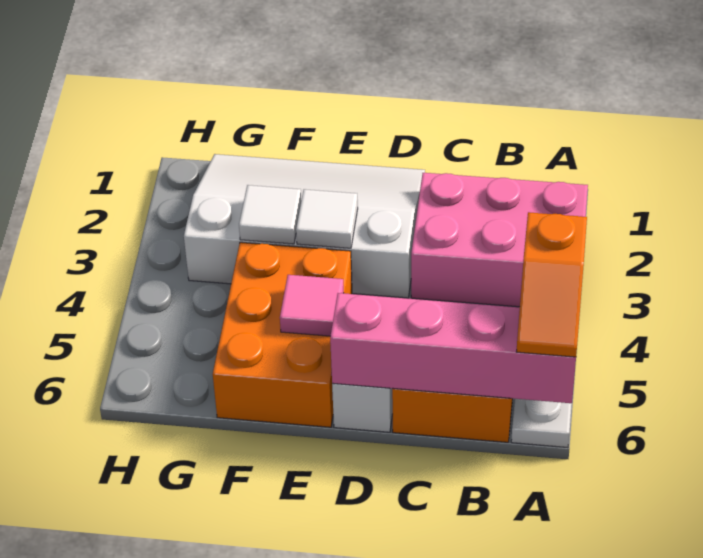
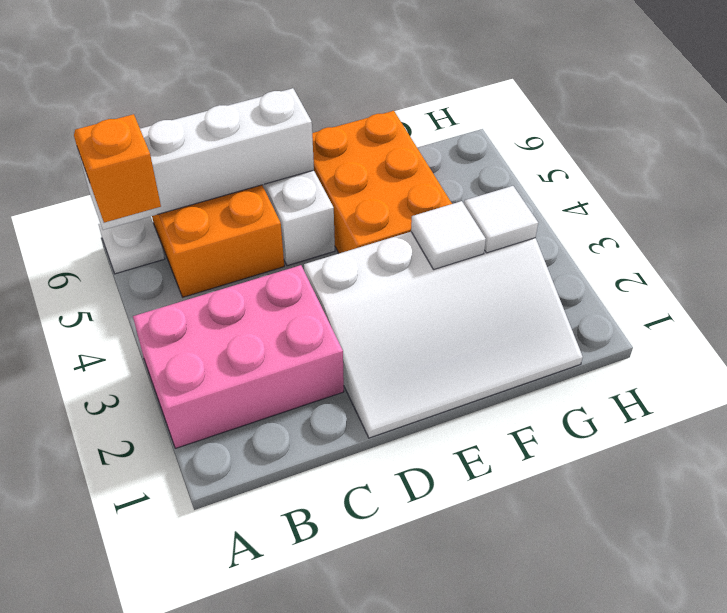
pink brick A6:D6 level 2 -> white brick A6:D6 level 2
white tile E3 level 2 -> white tile G3 level 2
pink tile E5 level 2 -> none

